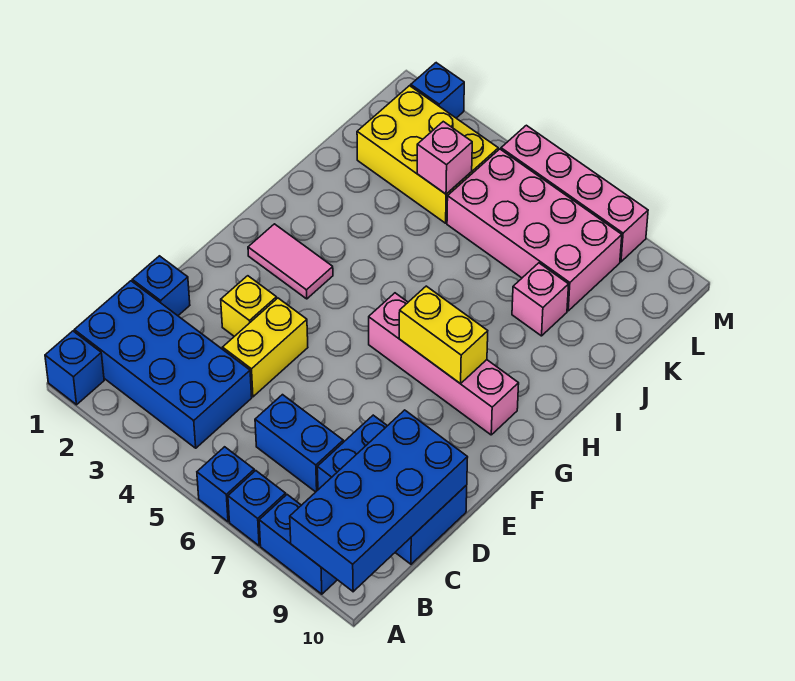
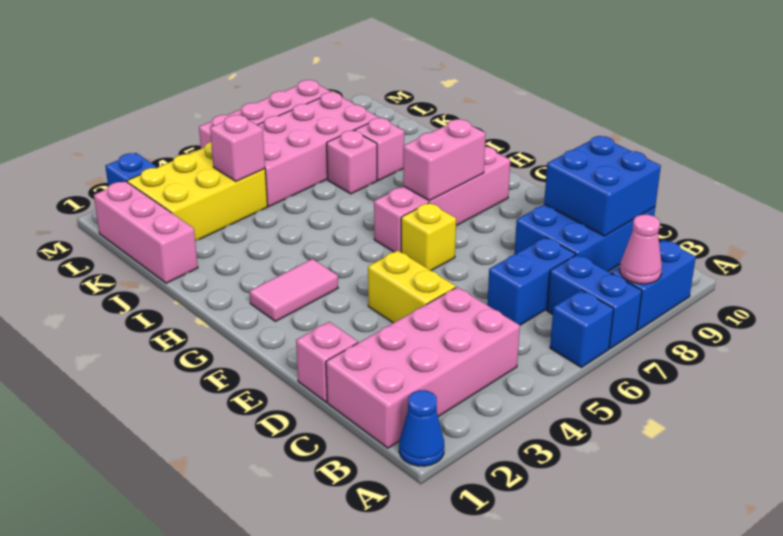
blue brick A1 level 1 -> blue cone A1 level 1
blue brick A7 level 1 -> blue brick A7:B7 level 1
none -> pink cone A8 level 2
blue brick A9:D10 level 2 -> blue brick C9:D10 level 2
blue brick B1:C4 level 1 -> pink brick B1:C4 level 1
blue brick D1 level 1 -> pink brick D1 level 1
yellow brick E3 level 1 -> yellow brick F6 level 1
yellow brick G7:G8 level 2 -> pink brick G7:G8 level 2
none -> pink brick J1:L1 level 1
none -> pink brick J7 level 1

